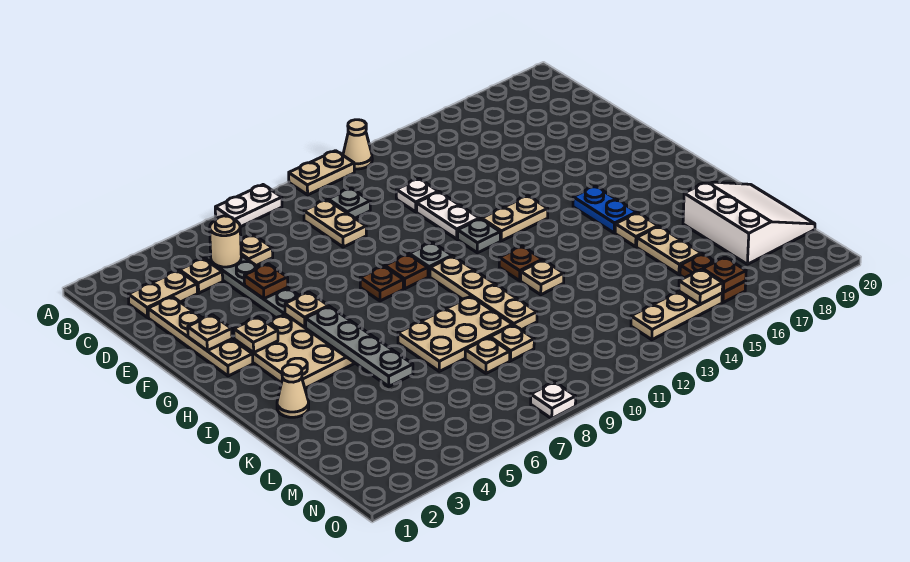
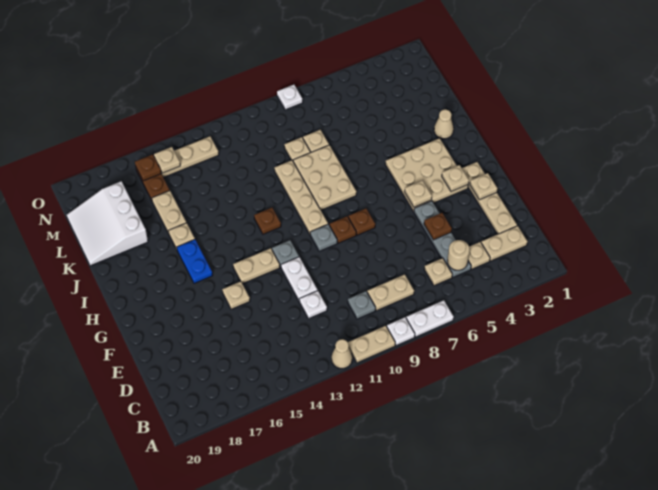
none -> white plate A9 level 1
tan plate C9:D9 level 1 -> tan plate C8:C9 level 1
grey plate H5:K5 level 2 -> none
tan plate J7:K9 level 1 -> tan plate I8:K9 level 1
tan plate J12 level 1 -> tan plate F15 level 1

